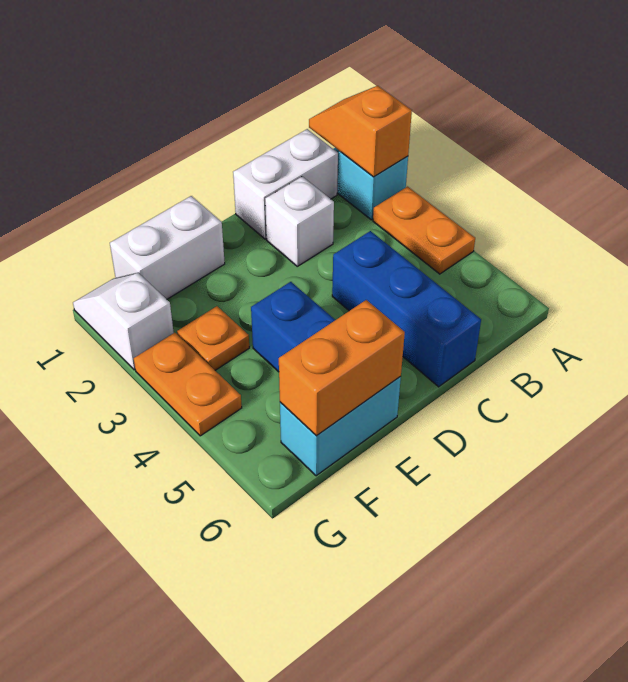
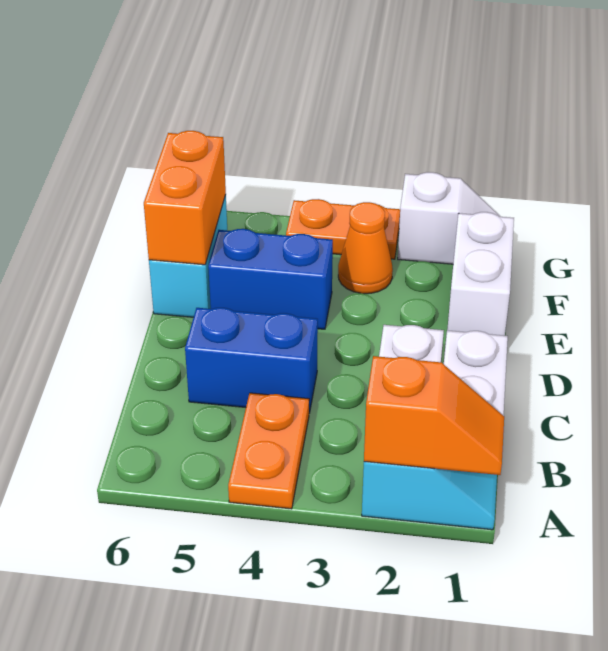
orange plate A3:A4 level 1 -> orange plate A4:B4 level 1
blue brick C4:C6 level 1 -> blue brick C4:C5 level 1
orange plate F3 level 1 -> orange cone F3 level 1

